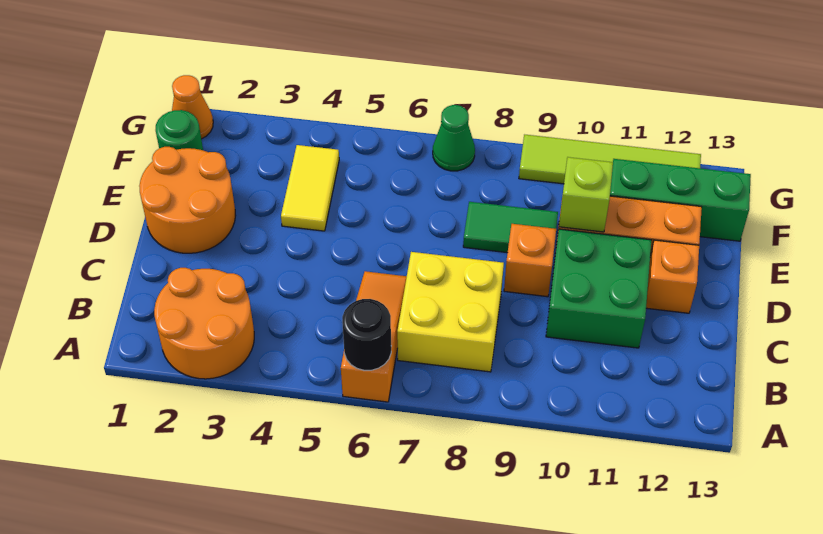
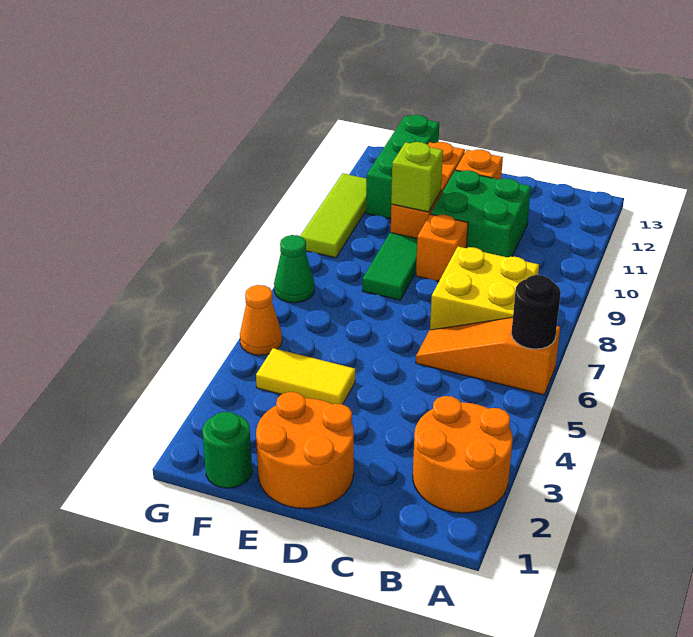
orange cone G1 level 1 -> orange cone G5 level 1
lime tile G9:G12 level 1 -> lime tile G9:G11 level 1

